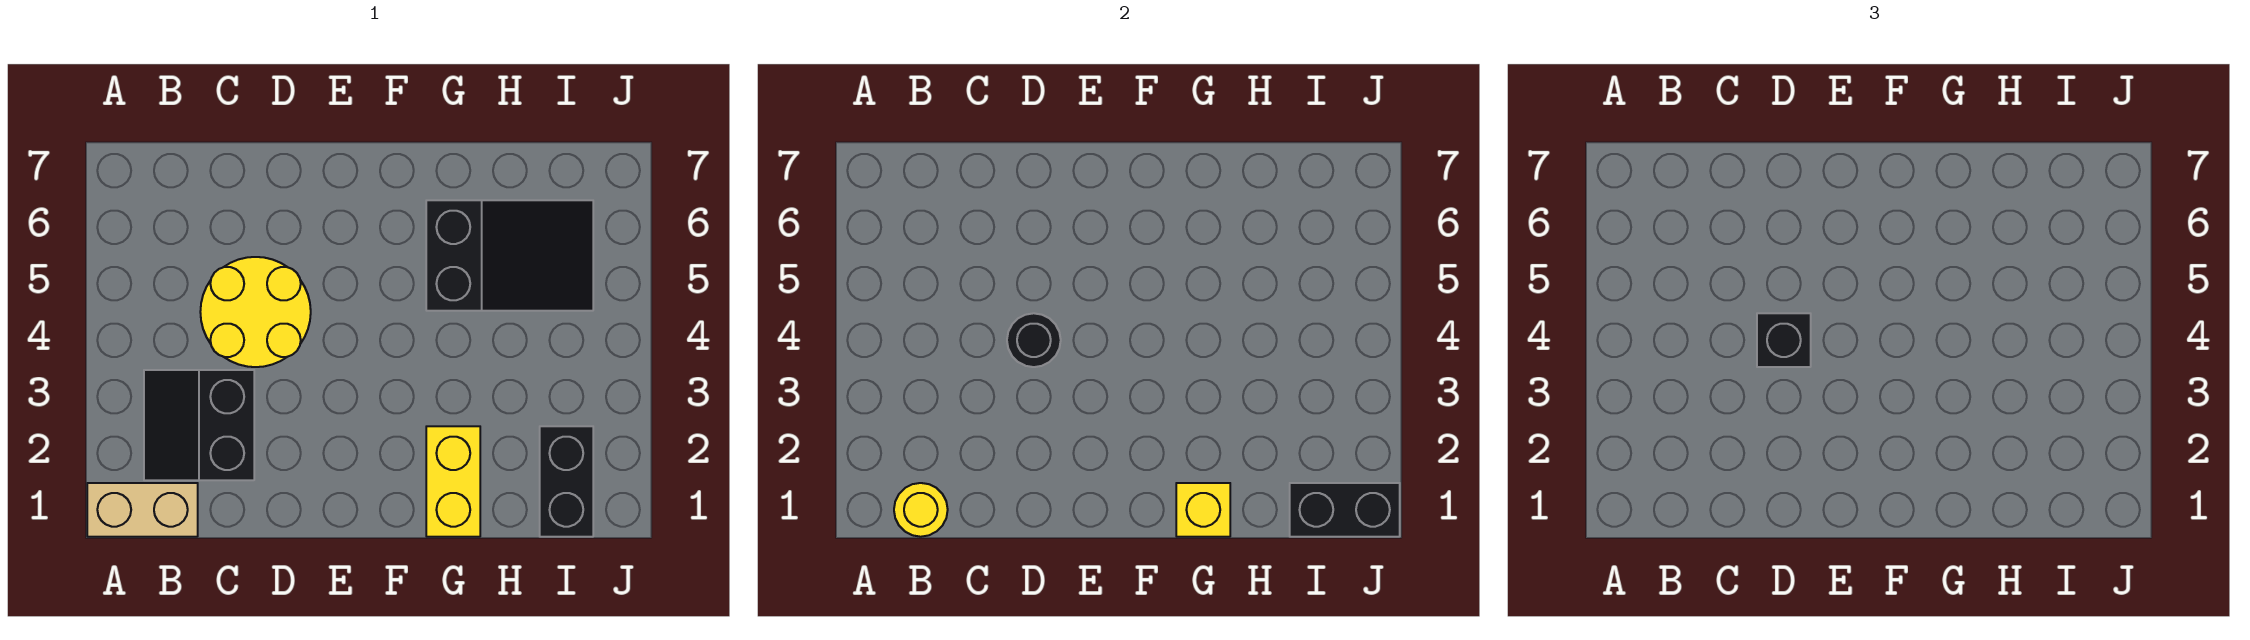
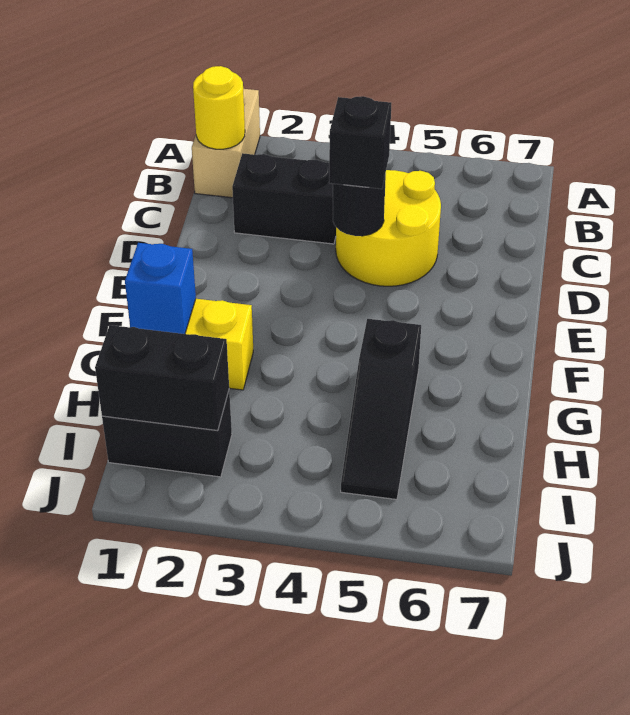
yellow brick G1 level 2 -> blue brick G1 level 2
black slope G5:I6 level 1 top G -> black slope G5:I5 level 1 top G
black brick I1:J1 level 2 -> black brick I1:I2 level 2

